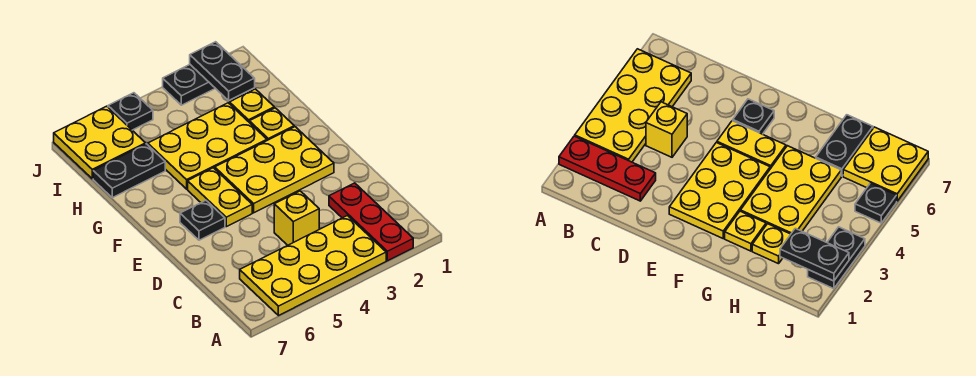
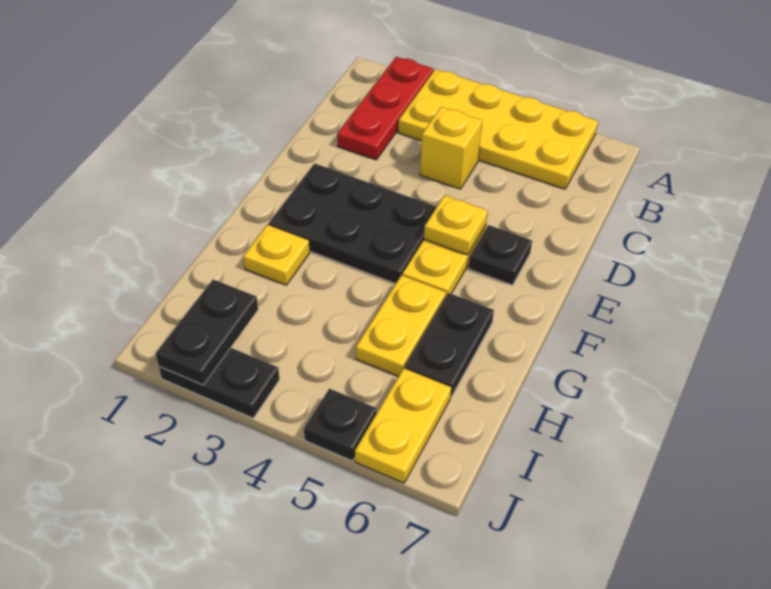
yellow plate E2:F4 level 1 -> black plate E2:F4 level 1
yellow plate G3:H5 level 1 -> yellow plate G5:H5 level 1
yellow plate H2 level 1 -> yellow plate E5 level 2
black plate H6:H7 level 1 -> black plate G6:H6 level 1
yellow plate I6:J7 level 1 -> yellow plate I6:J6 level 1

